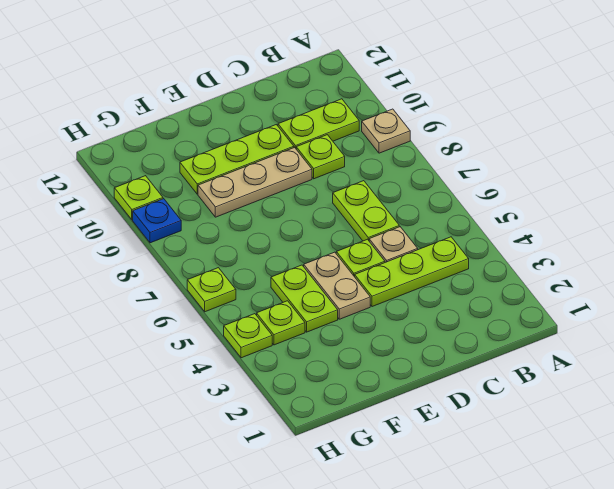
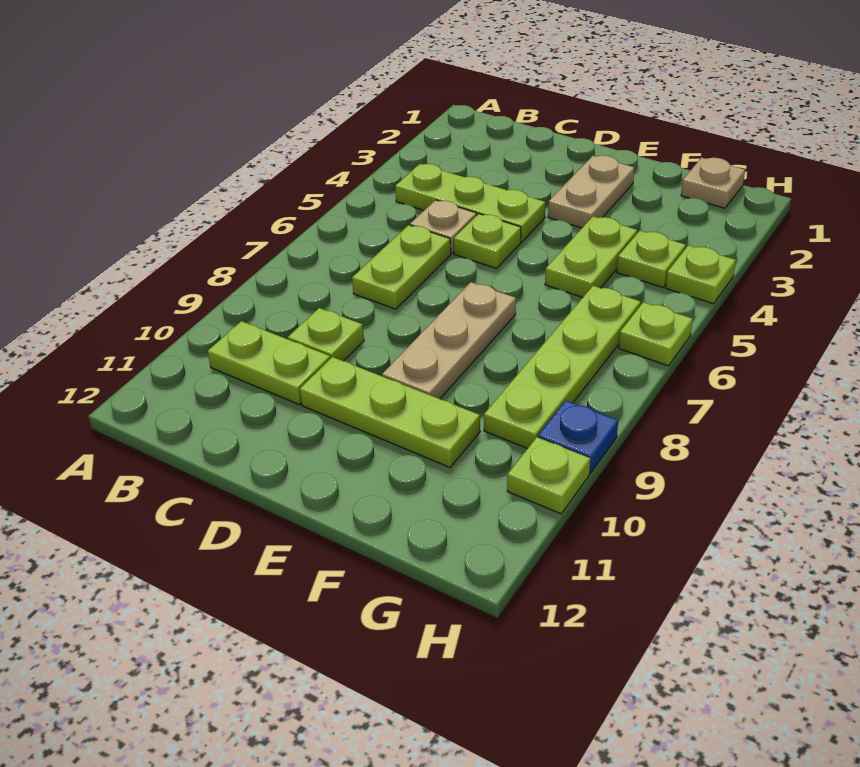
tan plate A9 level 1 -> tan plate G1 level 1
tan plate D9:F9 level 1 -> tan plate E7:E9 level 1
tan plate E4:E5 level 1 -> tan plate E2:E3 level 1
none -> lime plate G6:G9 level 1

